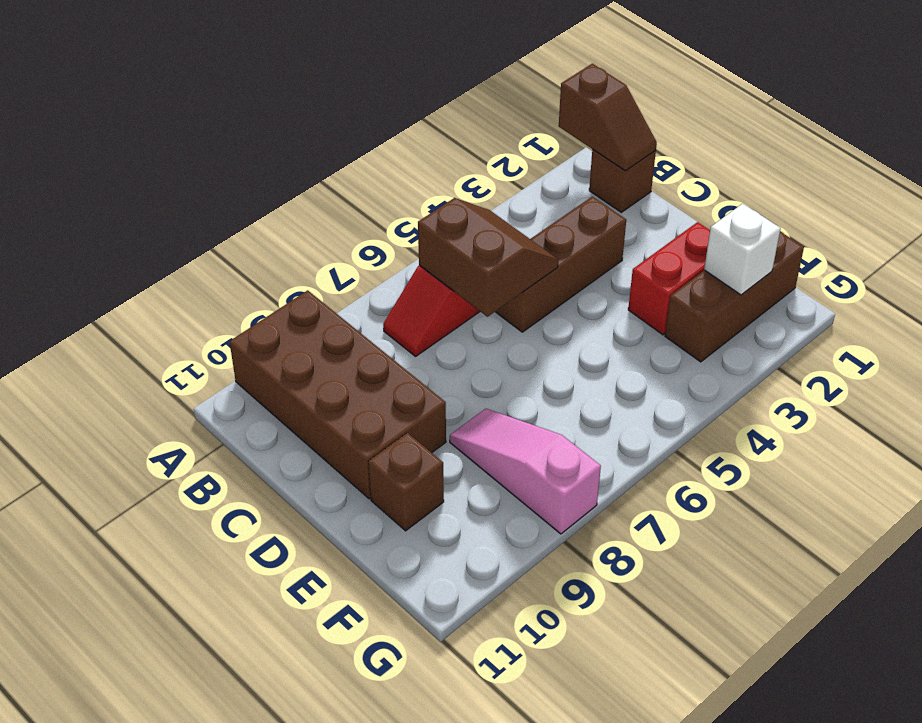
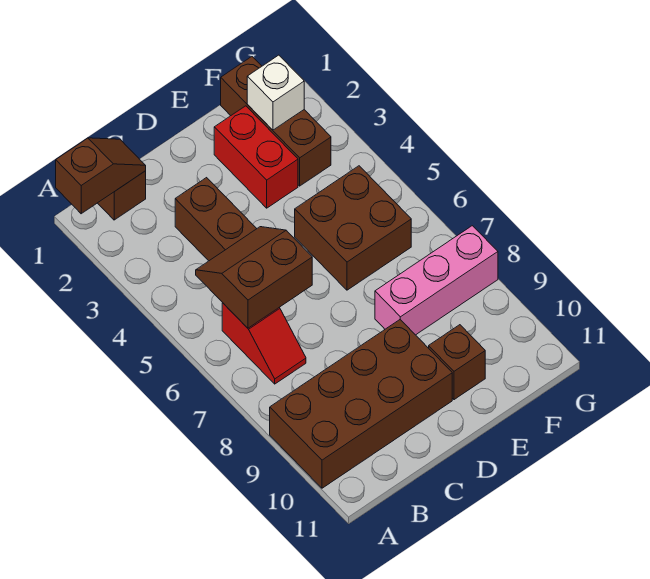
none -> brown brick E5:F6 level 1
pink slope E8:G8 level 1 top G -> pink brick E8:G8 level 1

